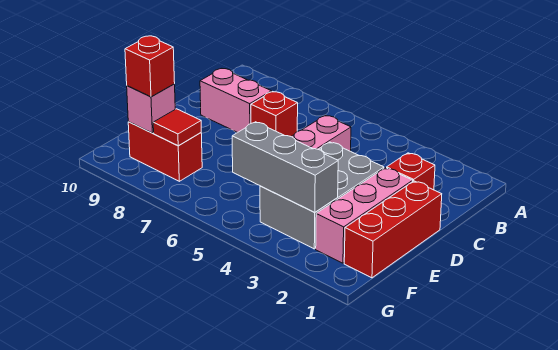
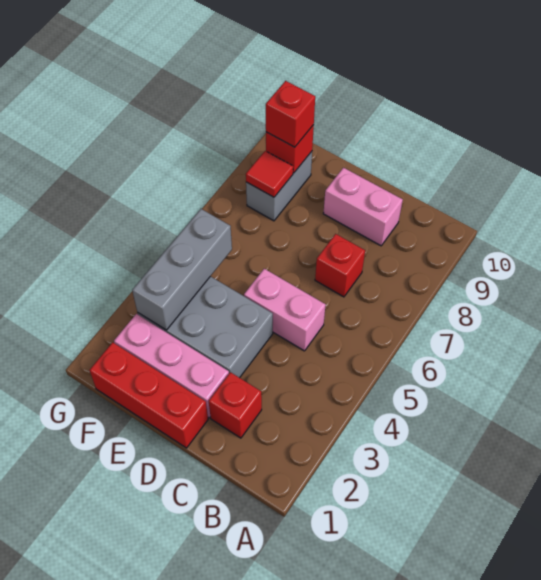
pink brick C8:C9 level 1 -> pink brick C9:D9 level 1
red brick F8:F9 level 1 -> grey brick F8:F9 level 1
pink brick F9 level 2 -> red brick F9 level 2

